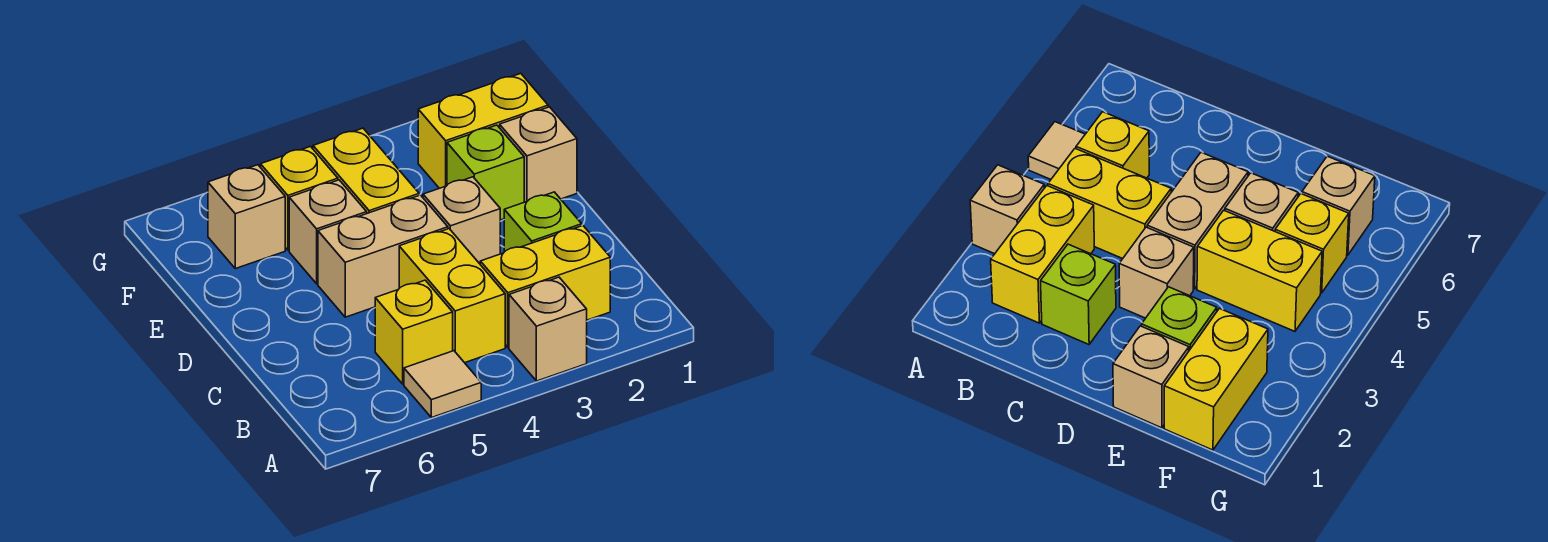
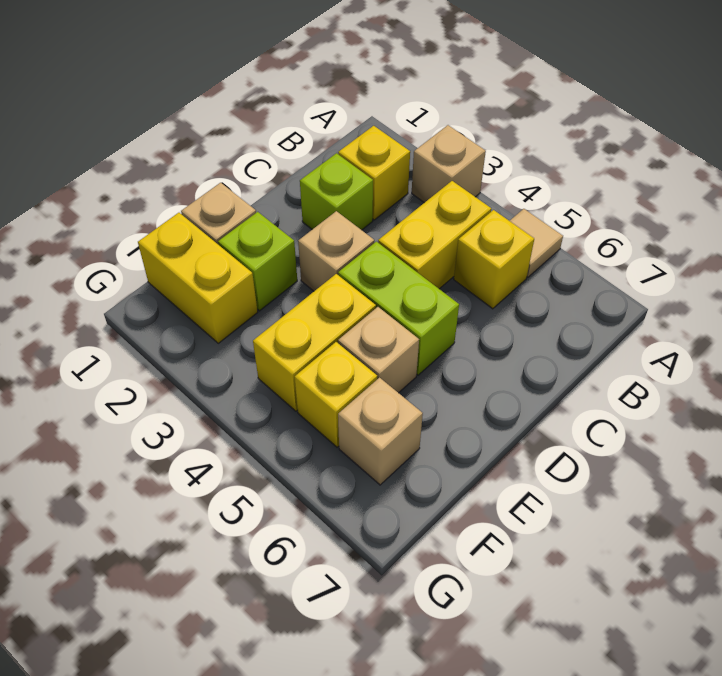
yellow brick B2:B3 level 1 -> yellow brick B2 level 1
tan brick D4:D5 level 1 -> lime brick D4:D5 level 1

